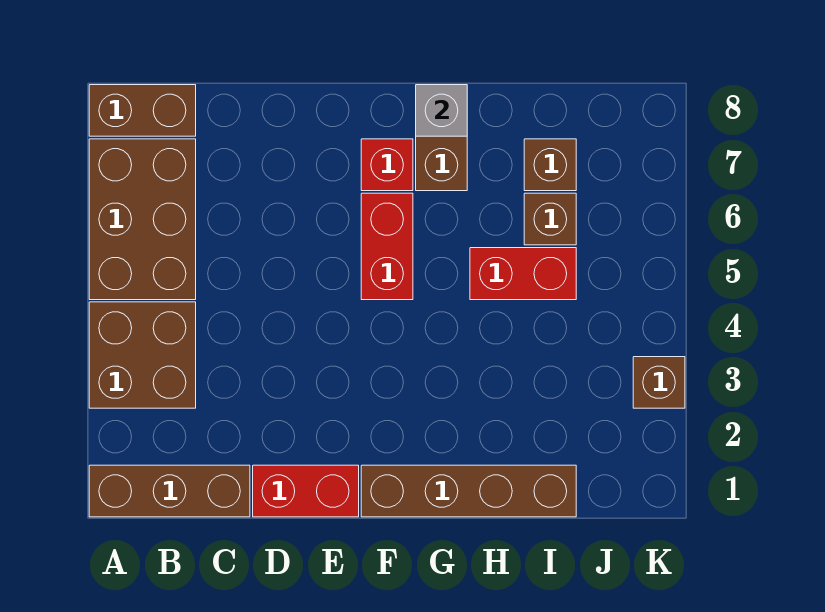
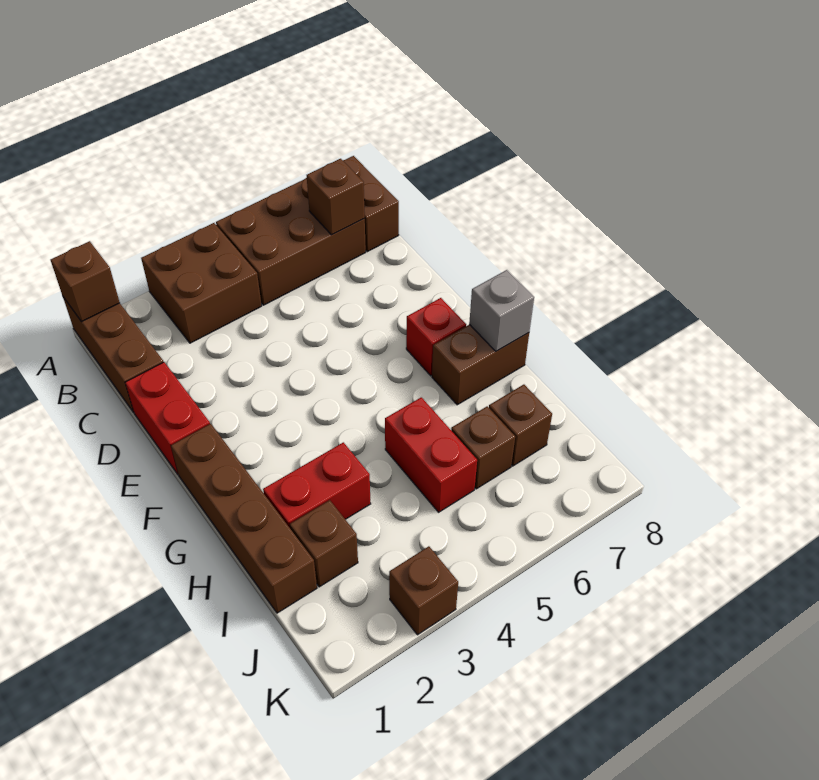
none -> brown brick A1 level 2
none -> brown brick B7 level 2
red brick F5:F6 level 1 -> red brick H2:H3 level 1
none -> brown brick I2 level 1

